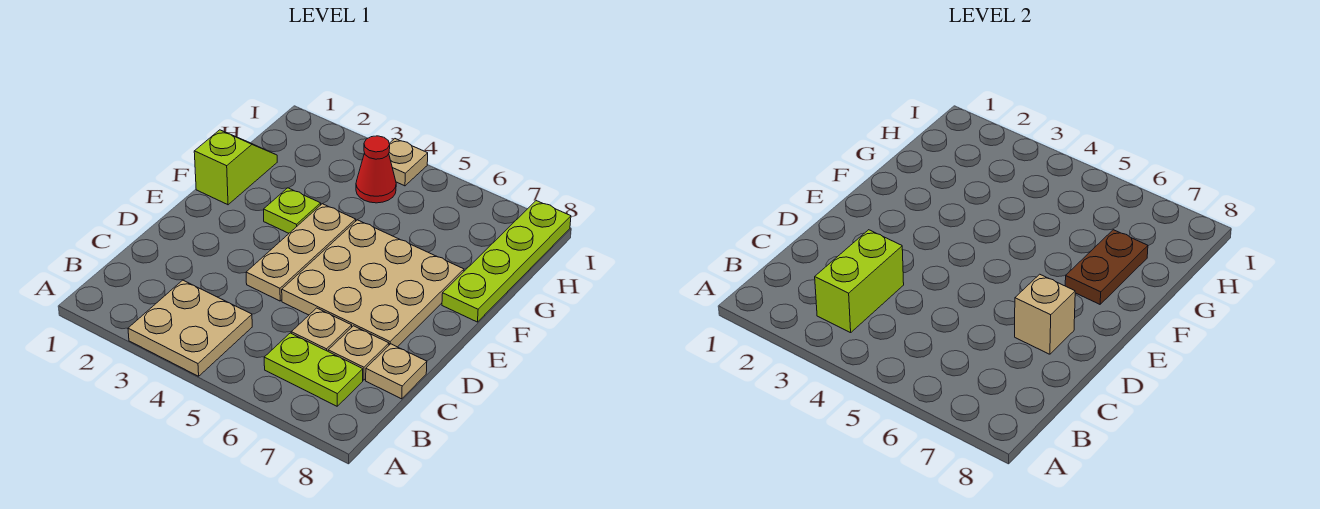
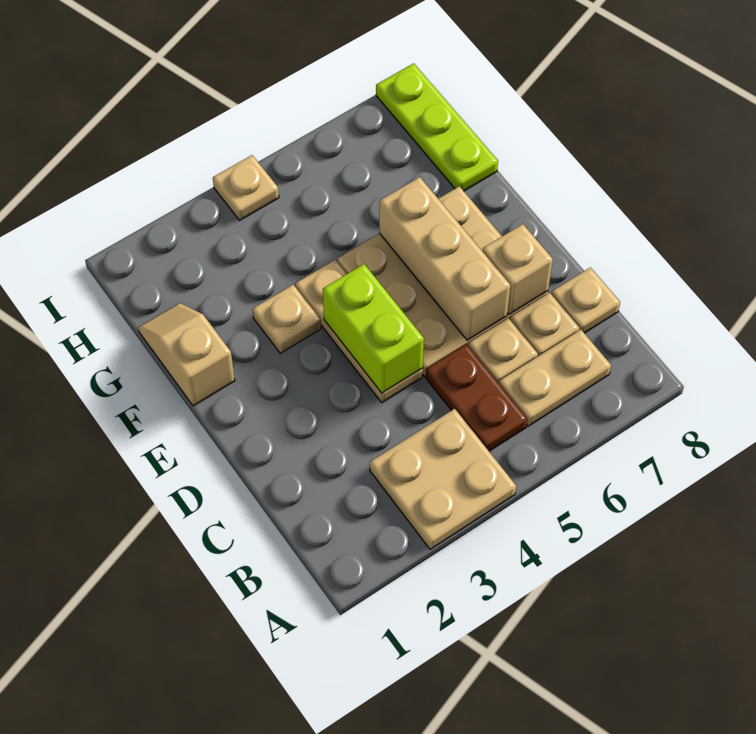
lime brick B3:C3 level 2 -> lime brick D4:E4 level 2
lime plate B6:B7 level 1 -> tan plate B6:B7 level 1
none -> tan brick D6:F6 level 2
lime slope F1:G1 level 1 top F -> tan slope F1:G1 level 1 top F
lime plate F3 level 1 -> tan plate F3 level 1
brown plate F7:G7 level 2 -> brown plate B5:C5 level 1
lime plate F8:I8 level 1 -> lime plate G8:I8 level 1
red cone H4 level 1 -> none

